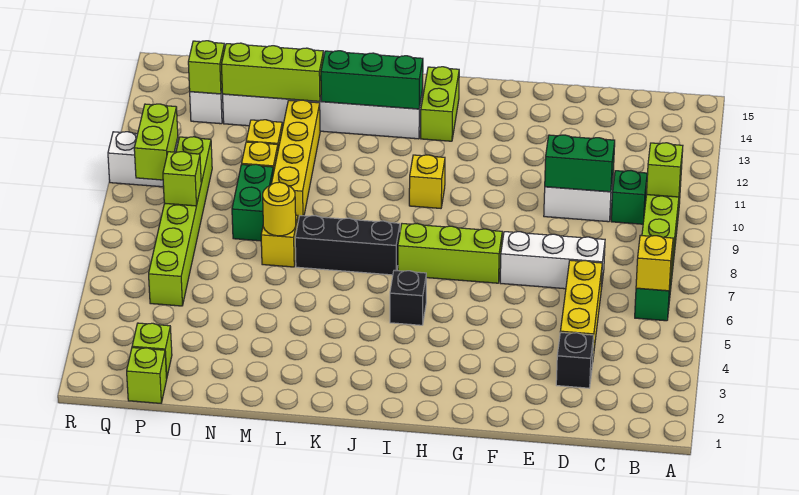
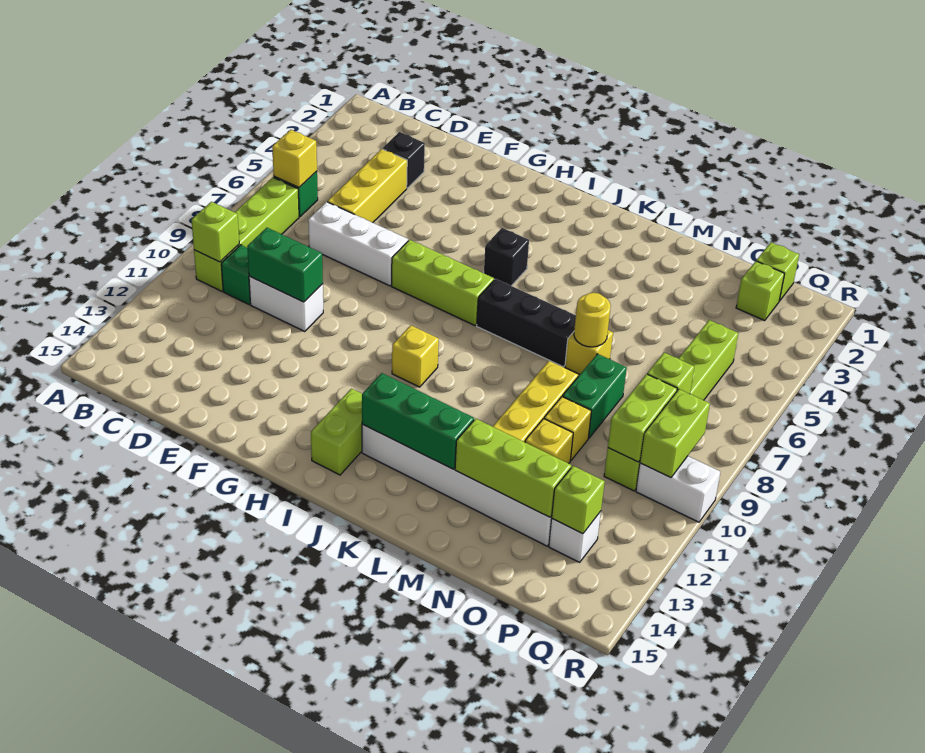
none -> lime brick P9:P10 level 2

